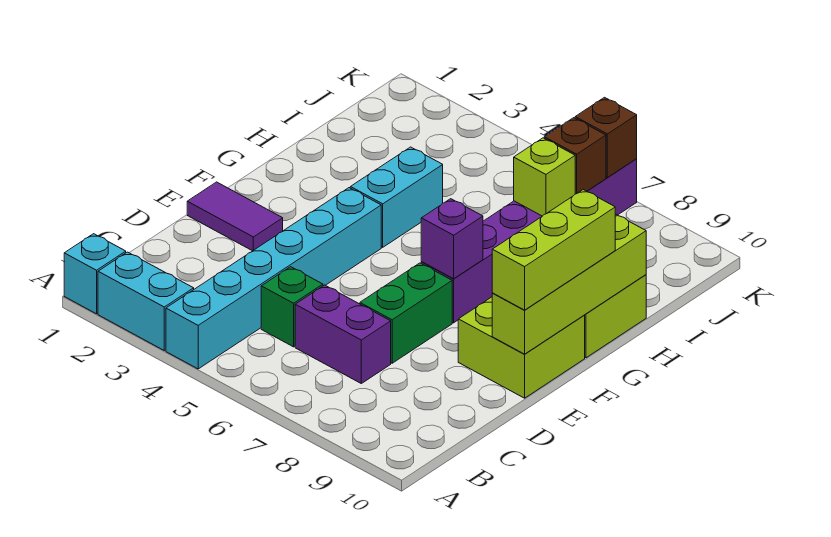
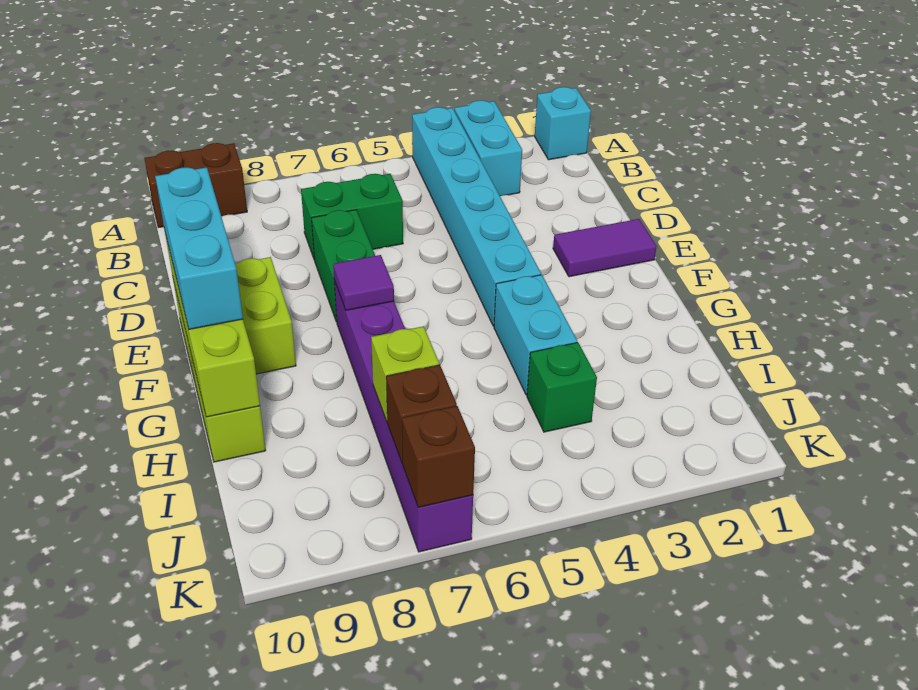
cyan brick A2:A3 level 1 -> cyan brick A3:B3 level 1
none -> brown brick A9:A10 level 1
green brick C5 level 1 -> green brick I4 level 1
purple brick C6:C7 level 1 -> green brick C6:C7 level 1
lime brick E10:G10 level 3 -> cyan brick E10:G10 level 3
purple brick F7 level 2 -> purple tile F7 level 2

